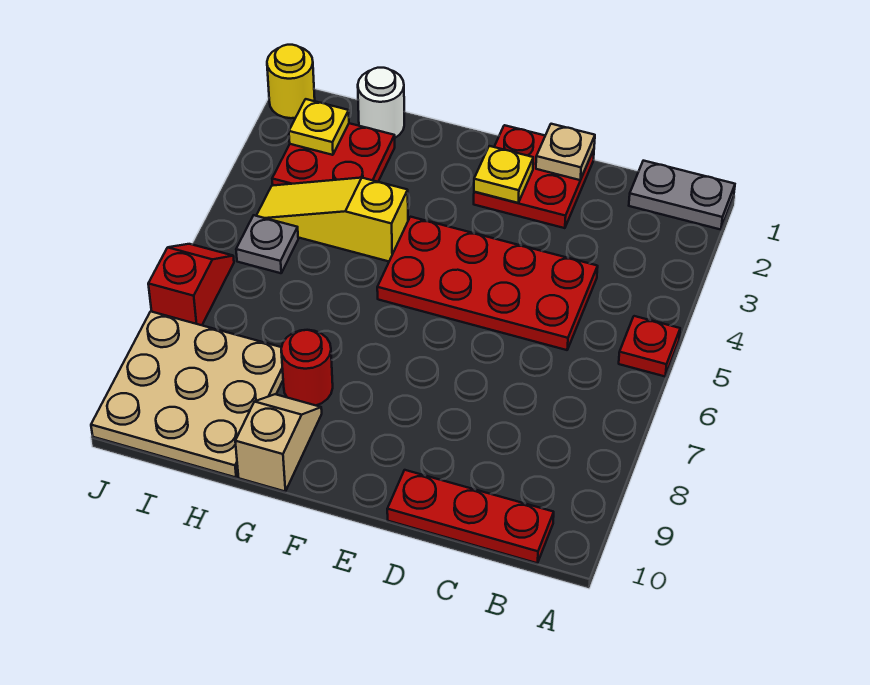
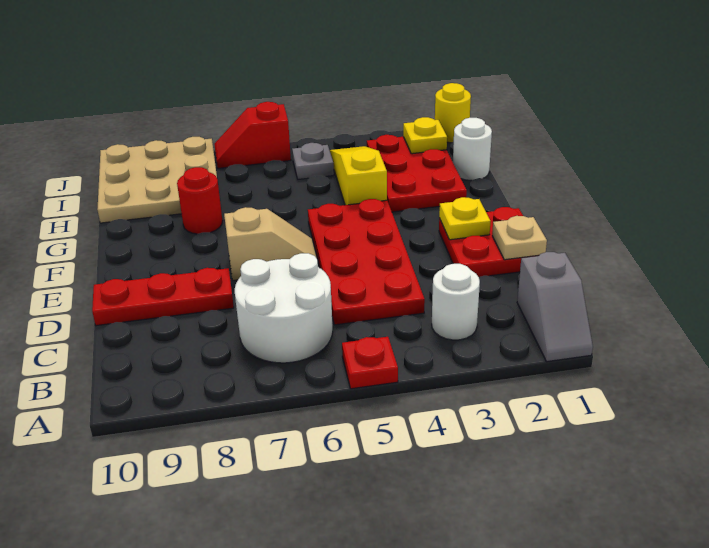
grey plate A1:B1 level 1 -> grey slope A1:B1 level 1 top B
none -> white round brick B3 level 1
none -> white round brick B6:C7 level 1
red plate B10:D10 level 1 -> red plate D8:D10 level 1
tan slope G9:G10 level 1 top 10 -> tan slope E6:E7 level 1 top 7
red plate H2:I3 level 1 -> red plate G2:I3 level 1
red slope J6:J7 level 1 top 7 -> red slope J6:J7 level 1 top 6

